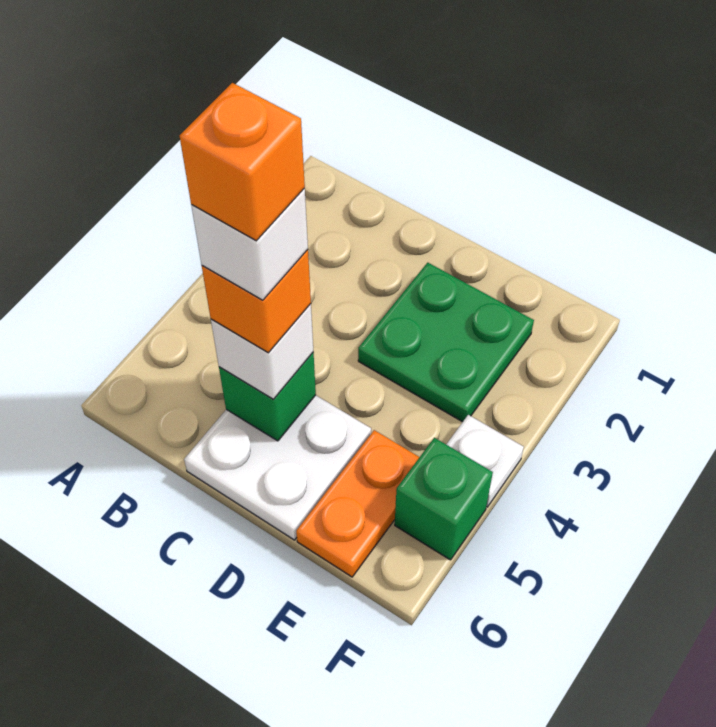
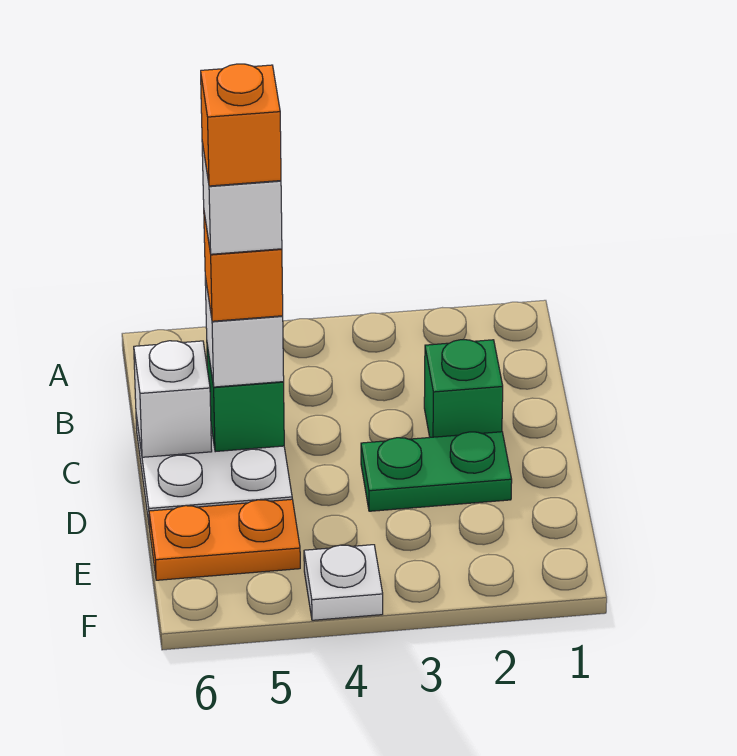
none -> white brick C6 level 2
green plate D2:E3 level 1 -> green plate D2:D3 level 1
green brick F5 level 1 -> green brick C2 level 1

